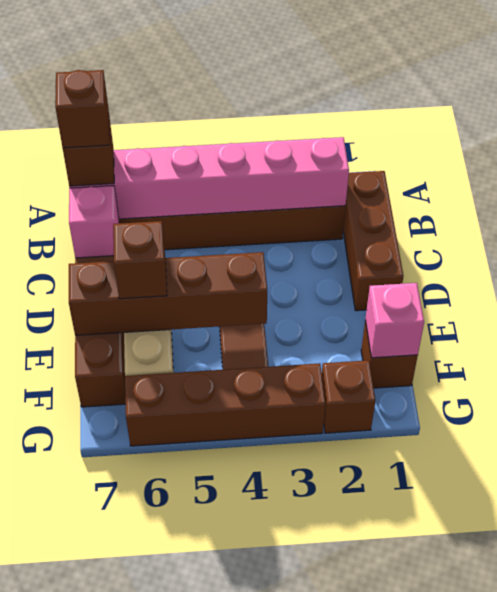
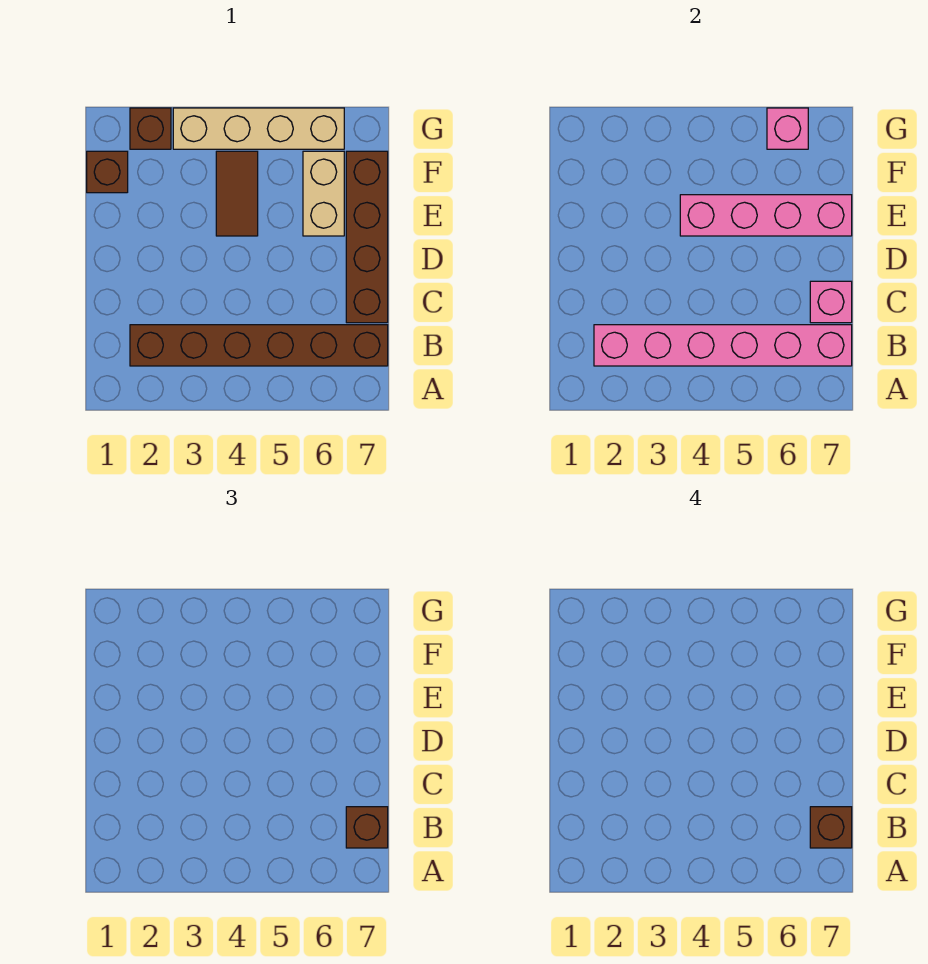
brown brick B1:D1 level 1 -> none
brown brick E4:E7 level 2 -> pink brick E4:E7 level 2
brown brick E6 level 3 -> none
pink brick F1 level 2 -> pink brick G6 level 2
brown brick G3:G6 level 1 -> tan brick G3:G6 level 1

